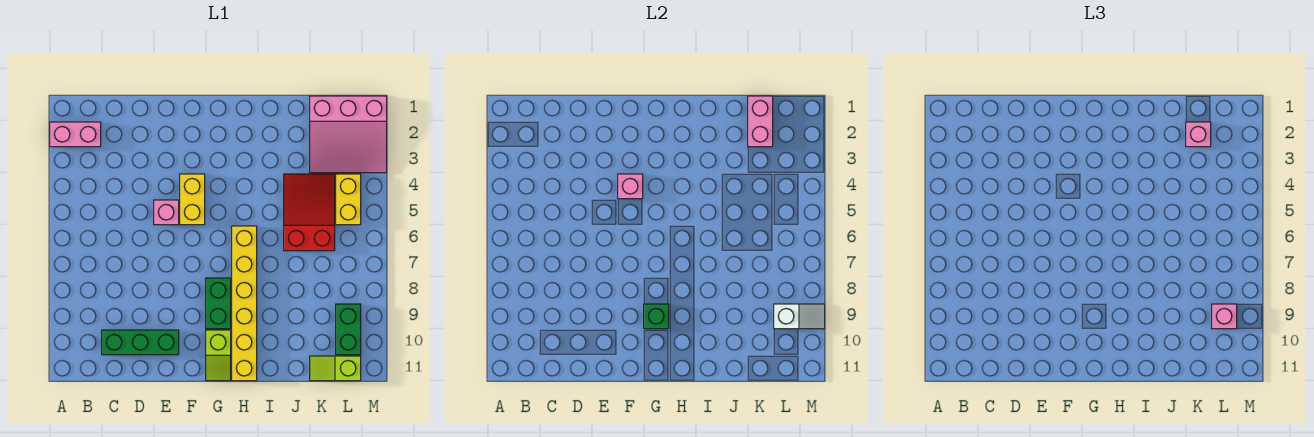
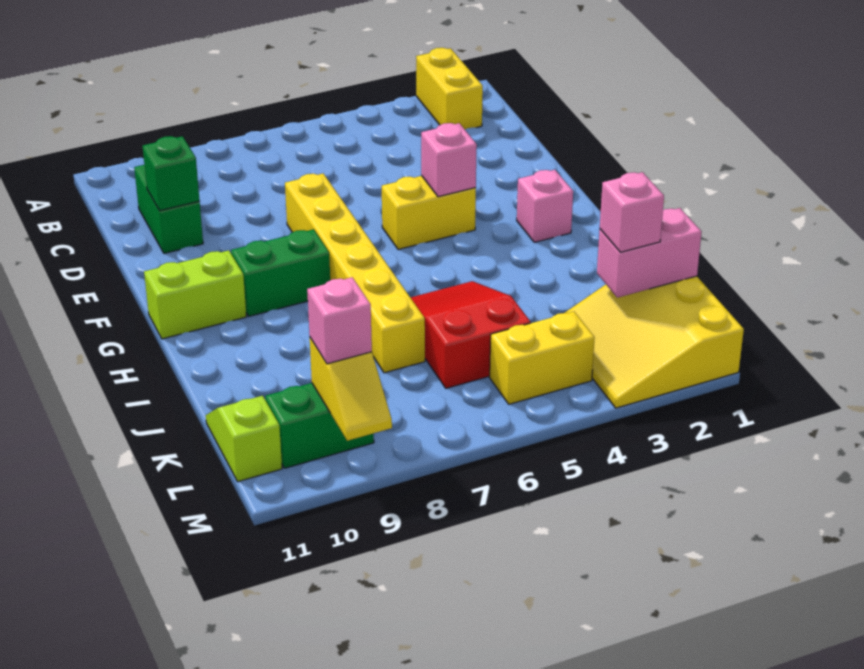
pink brick A2:B2 level 1 -> yellow brick A2:B2 level 1
green brick C10:E10 level 1 -> green brick C10:D10 level 1
pink brick E5 level 1 -> pink brick G2 level 1
green brick G9 level 2 -> green brick D10 level 2
lime slope G10:G11 level 1 top 10 -> lime brick G10:G11 level 1
yellow brick H6:H11 level 1 -> yellow brick E7:J7 level 1
red slope J4:K6 level 1 top 6 -> red slope I5:K6 level 1 top K
pink slope K1:M3 level 1 top 1 -> yellow slope K1:M3 level 1 top 1
white slope L9:M9 level 2 top L -> yellow slope L9:M9 level 2 top L

